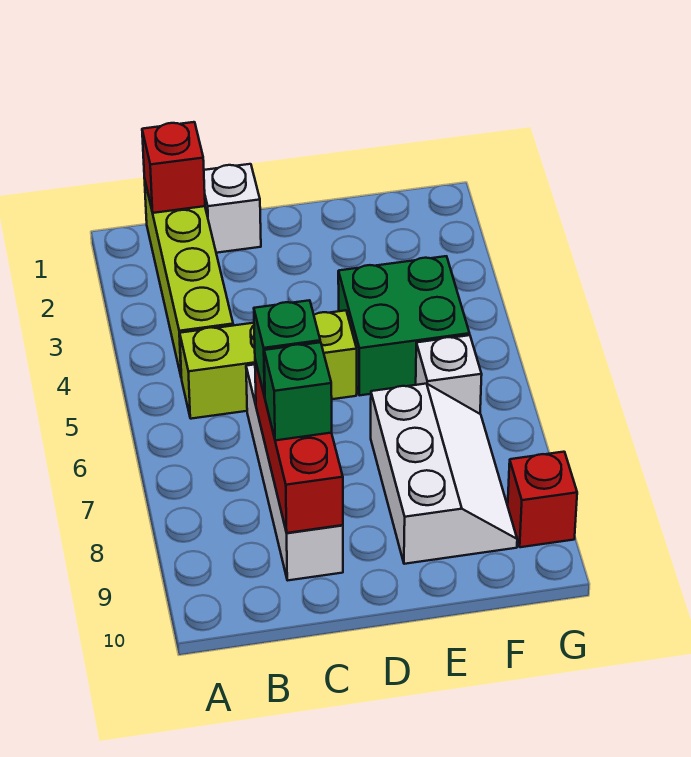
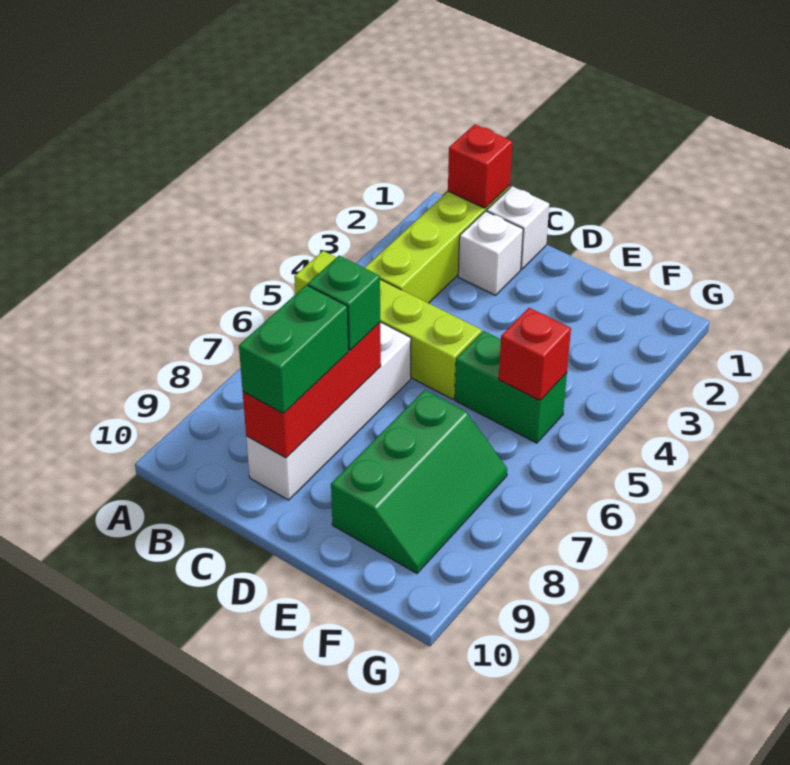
lime brick B5:D5 level 1 -> lime brick A5:D5 level 1
green brick C8 level 3 -> green brick C8:C9 level 3
green brick E4:F5 level 1 -> green brick E5:F5 level 1
white slope E7:F9 level 1 top E -> green slope E7:F9 level 1 top E
white brick F6 level 1 -> white brick C2 level 1
red brick G9 level 1 -> red brick F5 level 2

